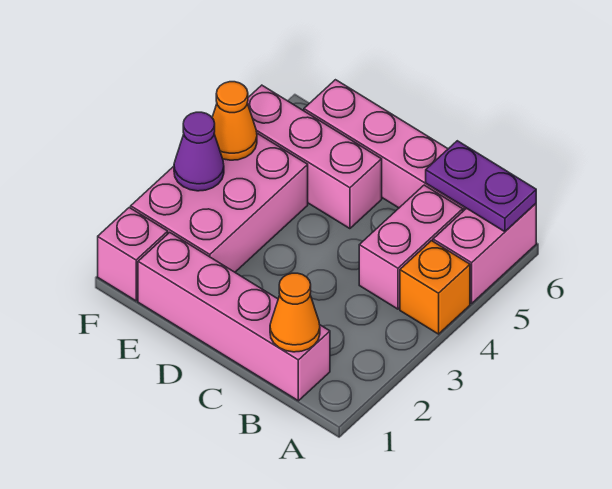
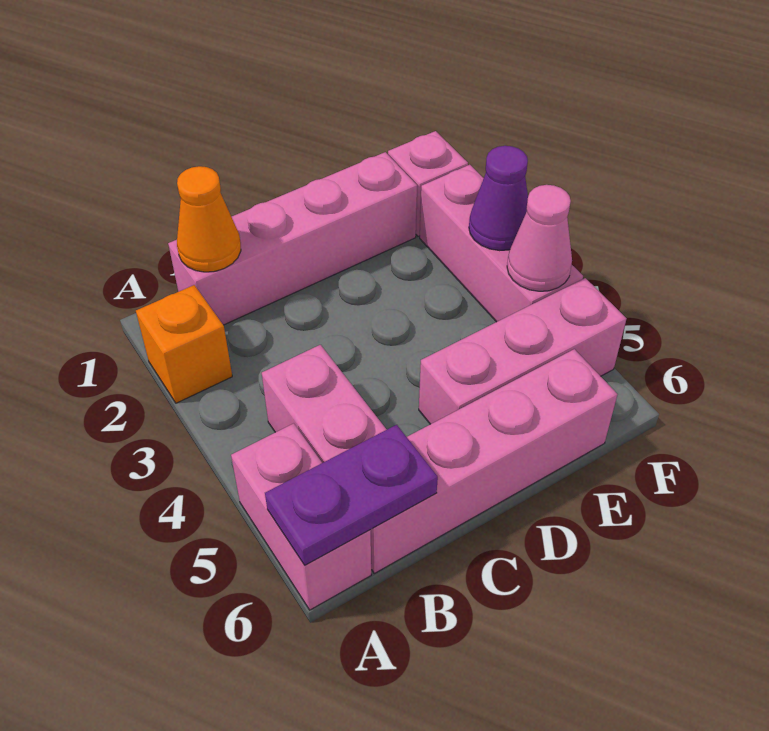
orange brick A4 level 1 -> orange brick A2 level 1
pink brick E2:F4 level 1 -> pink brick F2:F4 level 1
orange cone F4 level 2 -> pink cone F4 level 2

